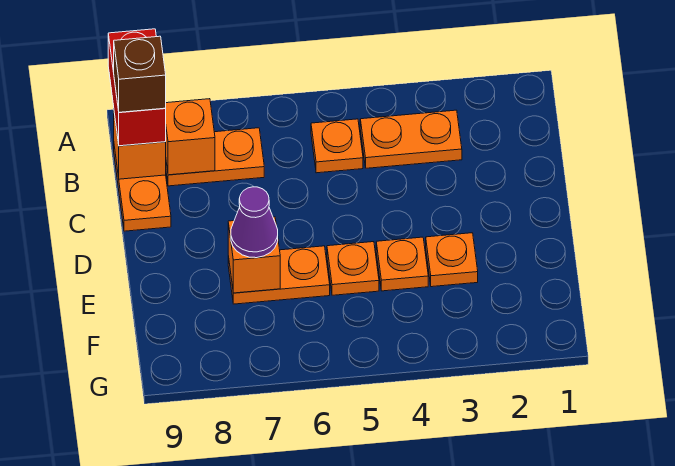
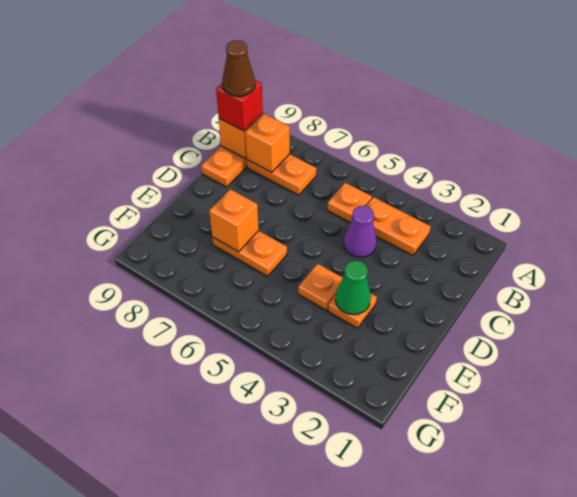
red brick A9:B9 level 3 -> red brick B9 level 3
brown brick B9 level 4 -> brown cone B9 level 4
none -> green cone E3 level 2
orange plate E5 level 1 -> none
purple cone E7 level 3 -> purple cone C4 level 1

